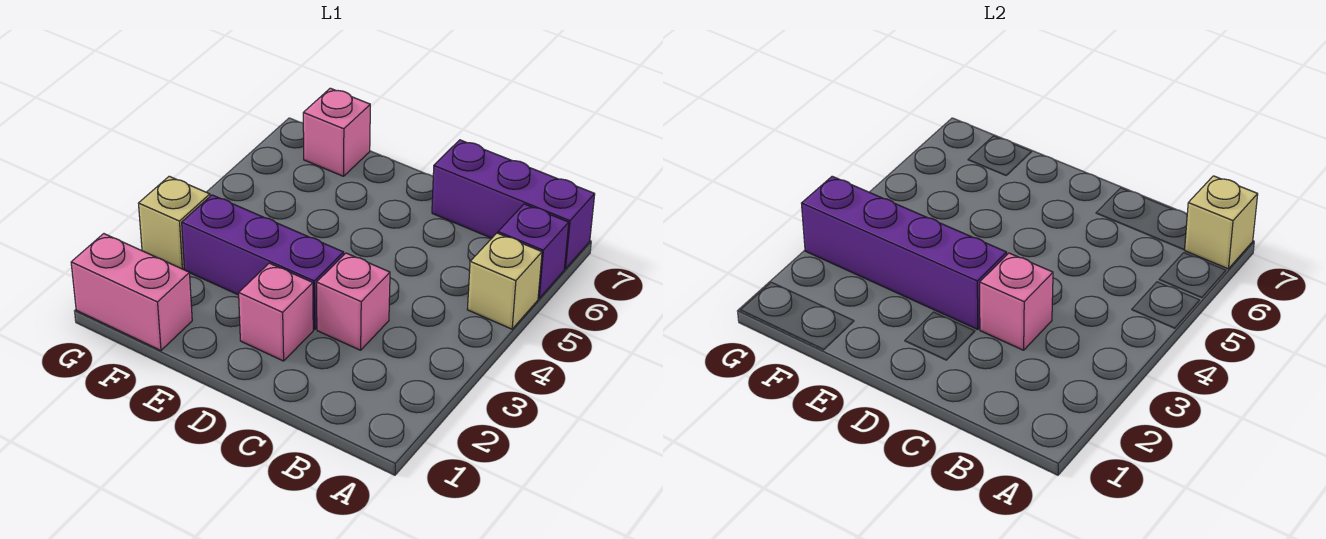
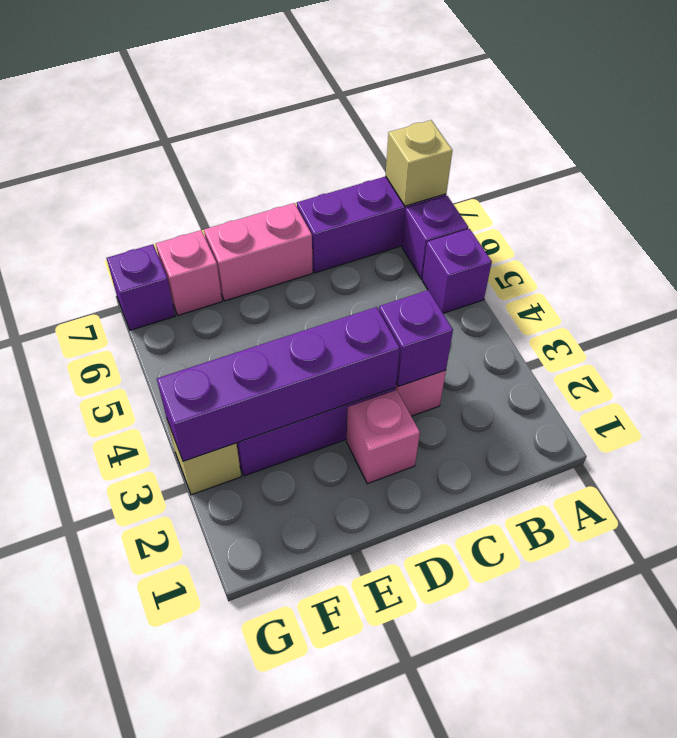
tan brick A5 level 1 -> purple brick A5 level 1
pink brick C3 level 2 -> purple brick C3 level 2
pink brick F1:G1 level 1 -> pink brick D7:E7 level 1
none -> purple brick G7 level 1

